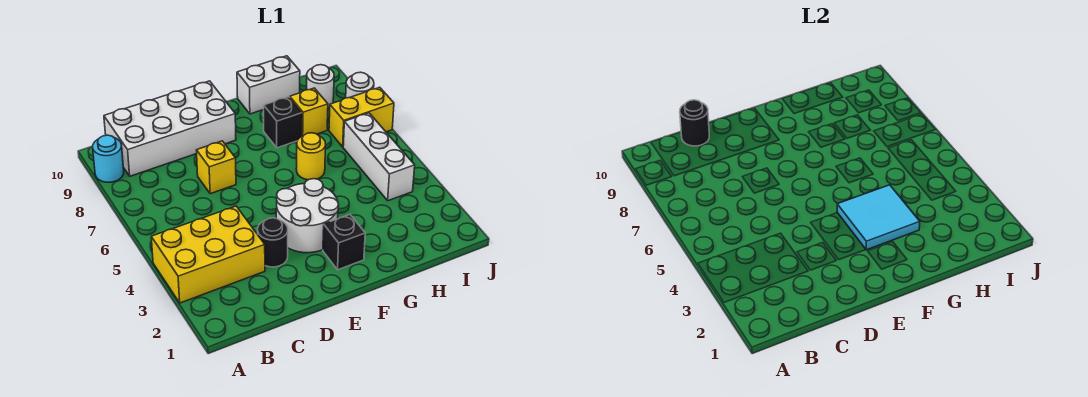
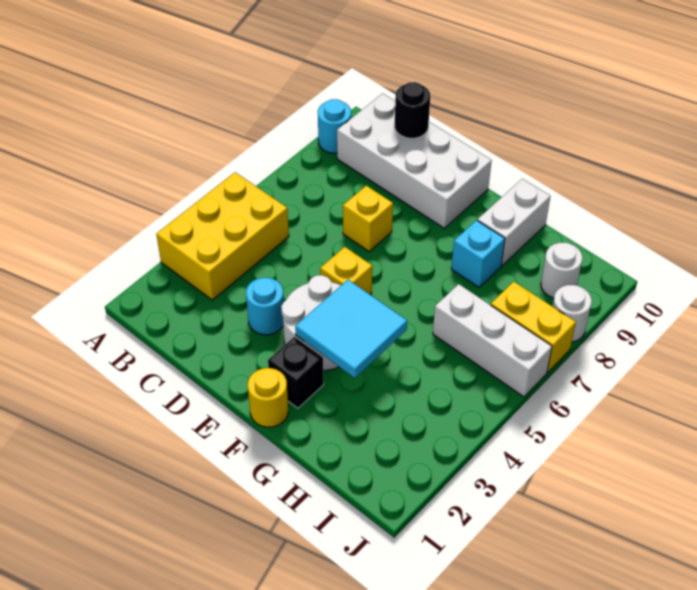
yellow brick A3:C4 level 1 -> yellow brick A3:B5 level 1
black round brick D3 level 1 -> cyan round brick D3 level 1
yellow round brick G6 level 1 -> yellow round brick F1 level 1
black brick G8 level 1 -> cyan brick G8 level 1
white brick G10:H10 level 1 -> white brick G9:G10 level 1
yellow brick H8 level 1 -> yellow brick E5 level 1
white brick I4:I6 level 1 -> white brick H6:J6 level 1

